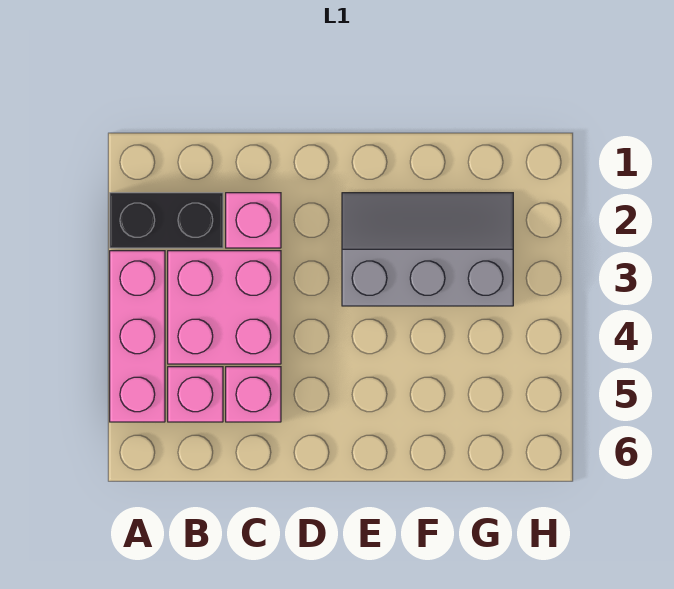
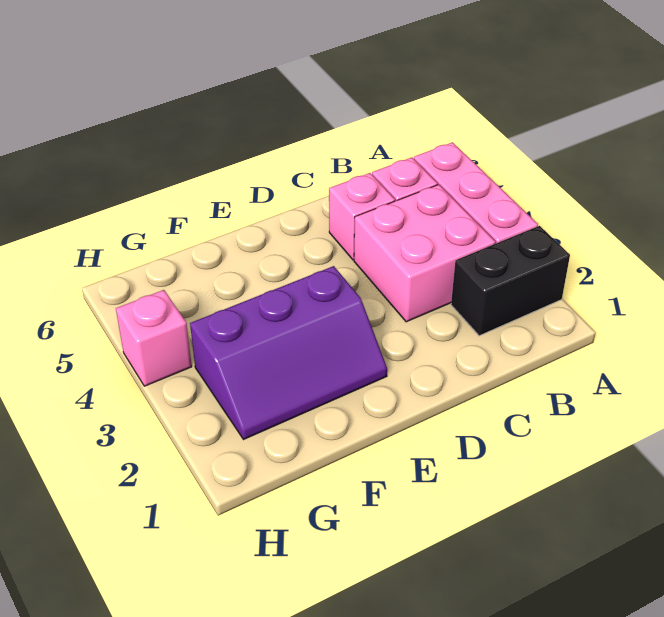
pink brick C2 level 1 -> pink brick H4 level 1
grey slope E2:G3 level 1 top 3 -> purple slope E2:G3 level 1 top 3

